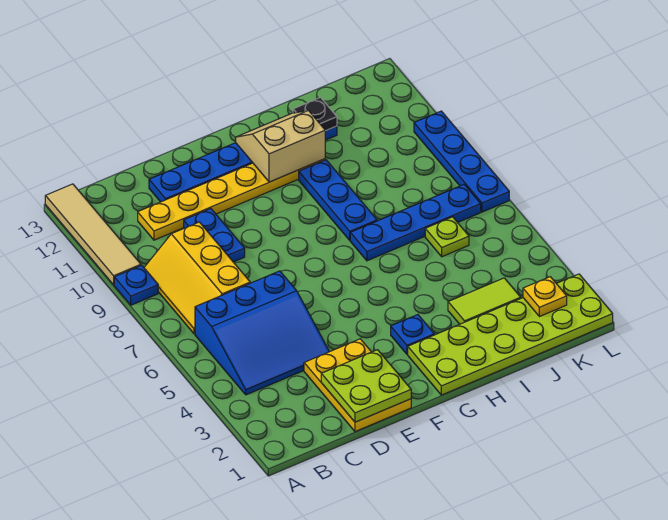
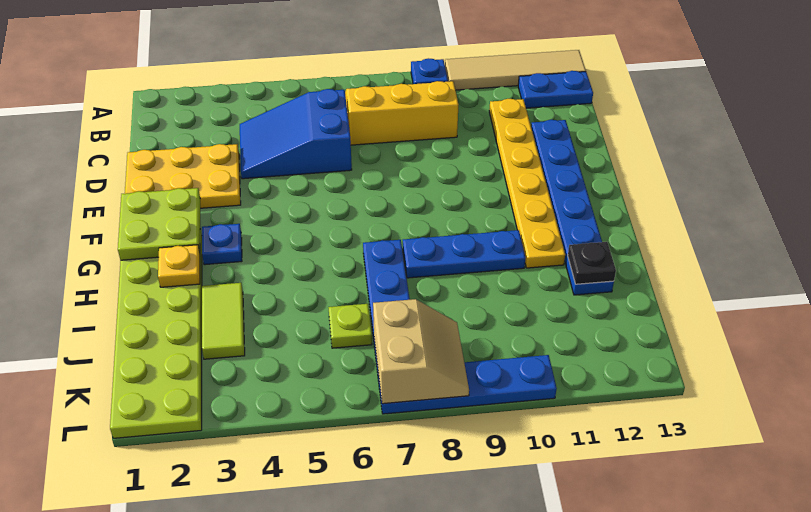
blue slope B4:D6 level 1 top 6 -> blue slope C4:D6 level 1 top 6
lime plate D1:E2 level 2 -> lime plate F1:G2 level 2
blue plate D9:D10 level 1 -> blue plate B12:B13 level 1
tan slope G11:H12 level 2 top 11 -> tan slope K7:L8 level 2 top 7
yellow plate K2 level 2 -> yellow plate H2 level 2

